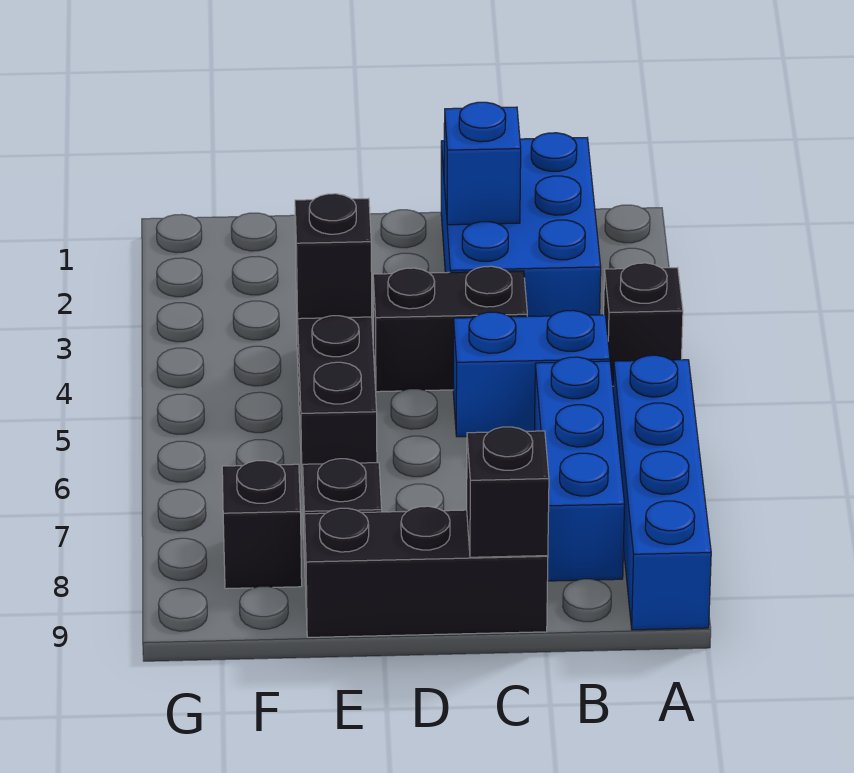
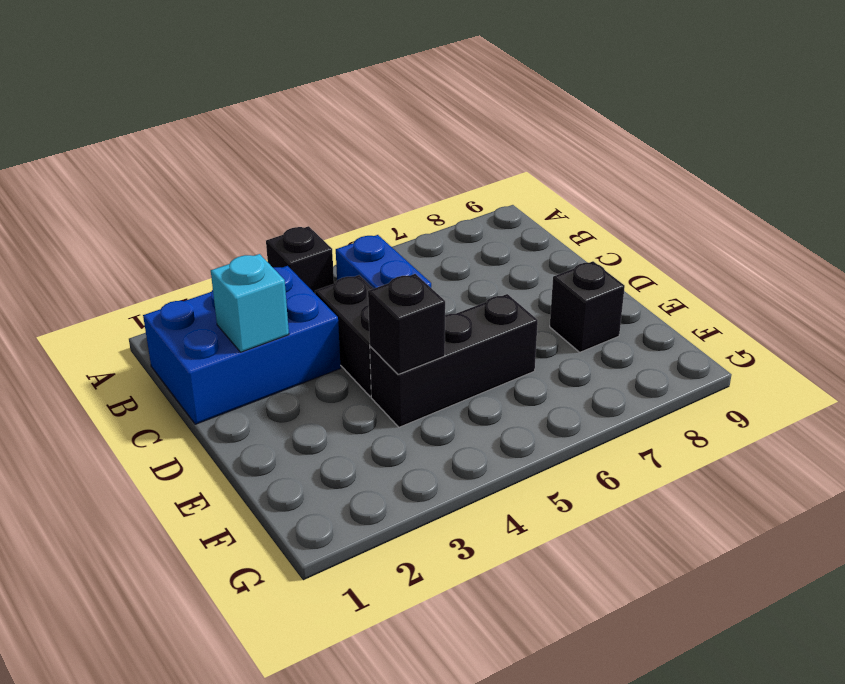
blue brick A6:A9 level 1 -> none
blue brick B6:B8 level 1 -> none
blue brick C2 level 2 -> cyan brick C2 level 2
black brick C9:E9 level 1 -> none
black brick C9 level 2 -> none
black brick F8 level 1 -> none

